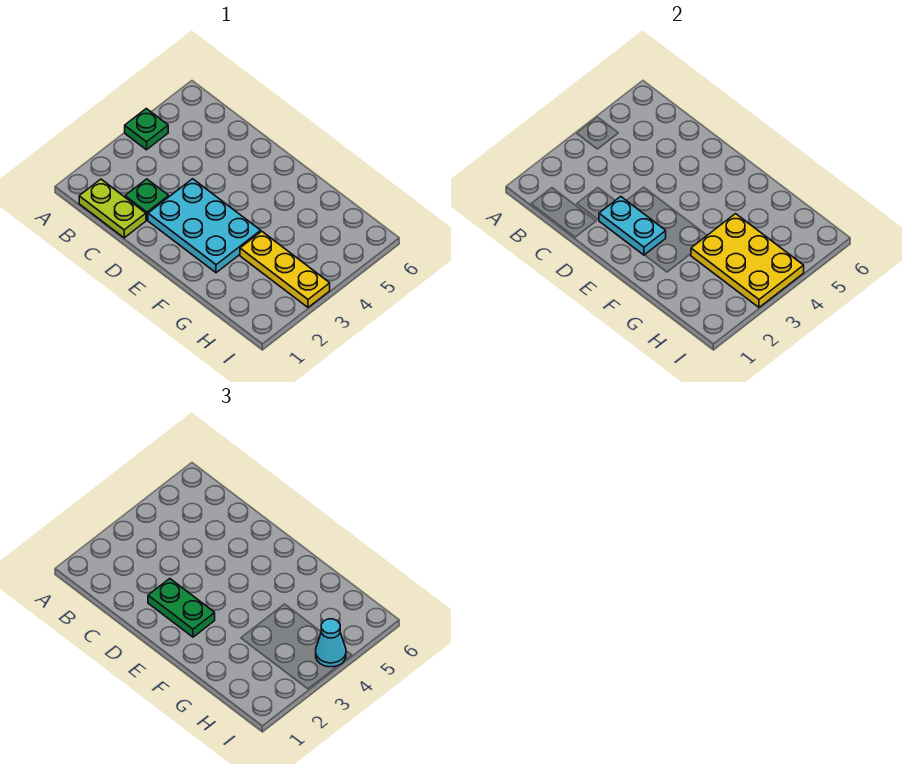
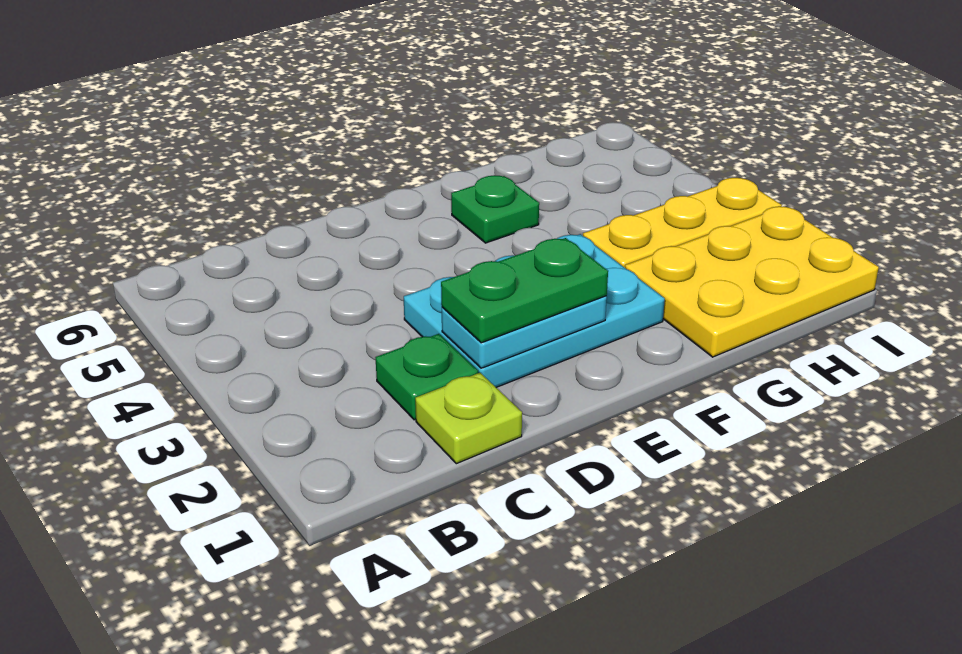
green plate A4 level 1 -> green plate F5 level 1
lime plate B1:C1 level 1 -> lime plate C1 level 1
yellow plate G3:I4 level 2 -> yellow plate G1:I2 level 1
cyan cone I4 level 3 -> none

